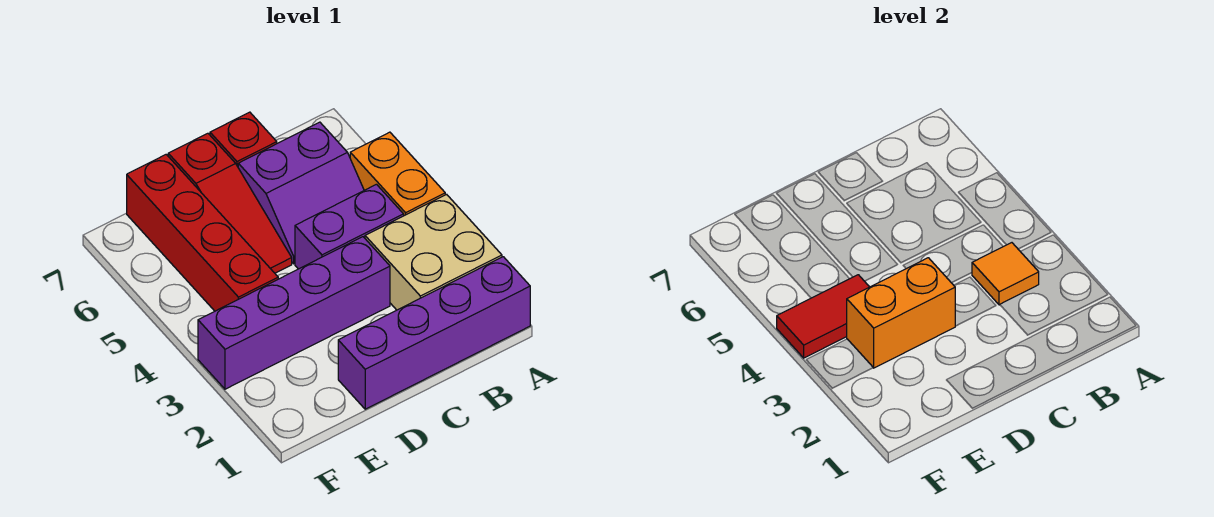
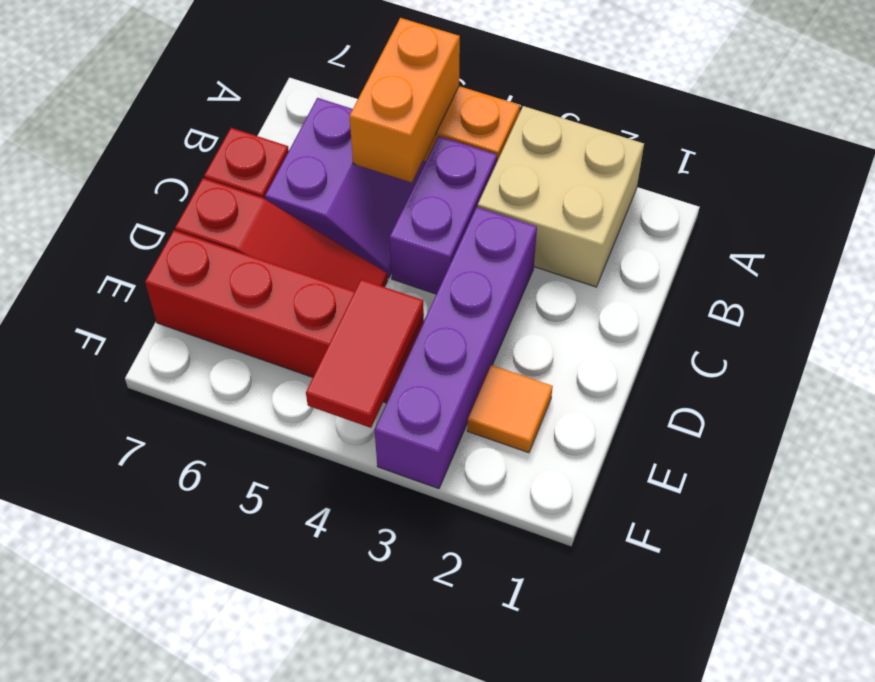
purple brick A1:D1 level 1 -> none
orange tile B3 level 2 -> orange tile E2 level 1
orange brick D3:E3 level 2 -> orange brick A5:B5 level 2

